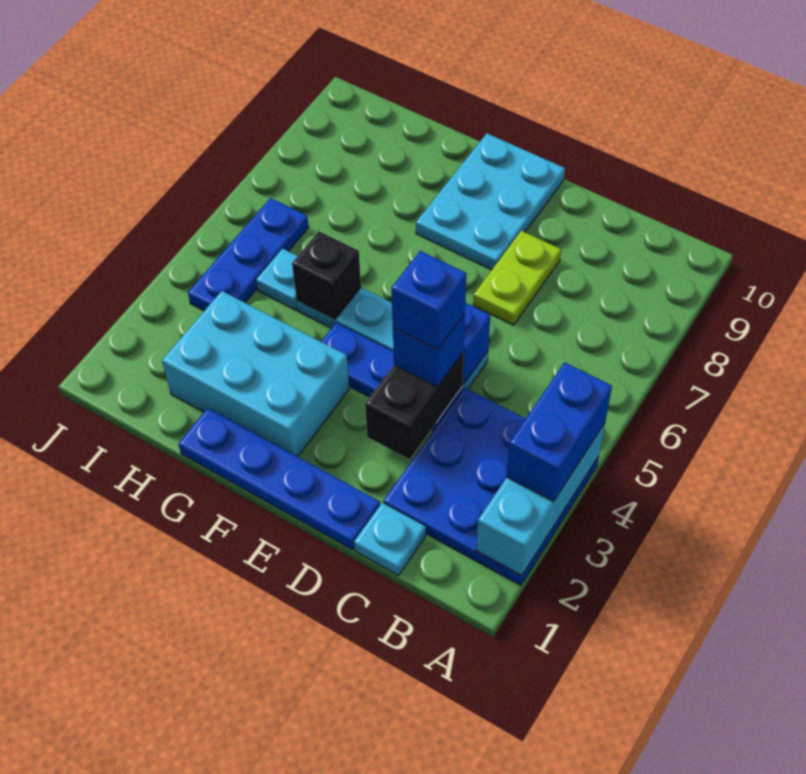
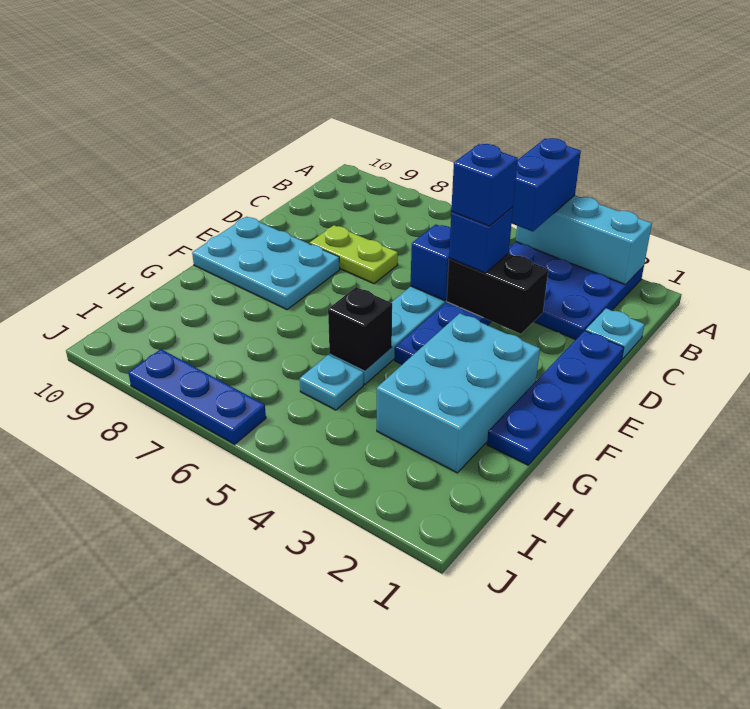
blue brick A3:A4 level 3 -> blue brick A4:B4 level 3
blue plate I4:I6 level 1 -> blue plate J6:J8 level 1

